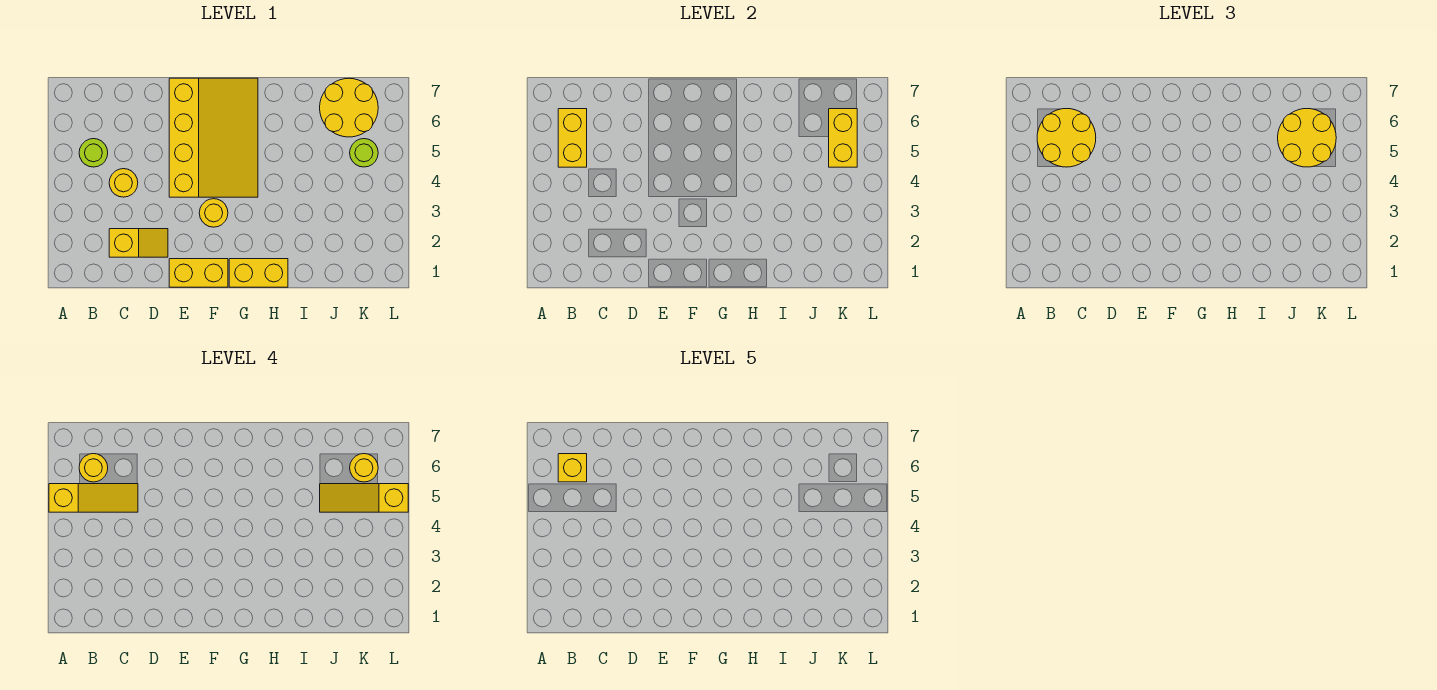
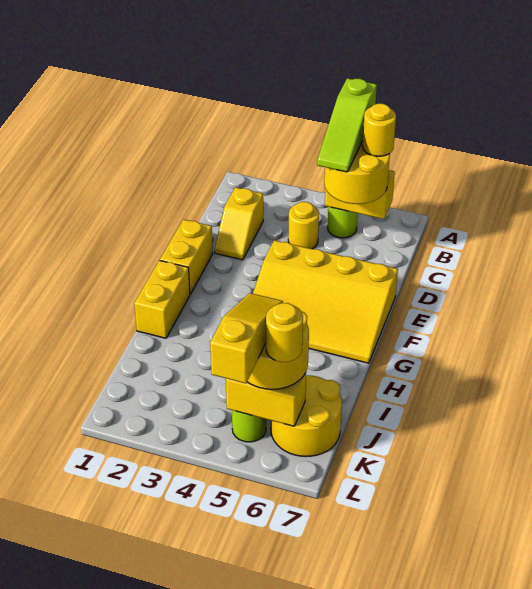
yellow slope A5:C5 level 4 top A -> lime slope A5:C5 level 4 top A
yellow brick B6 level 5 -> none
yellow round brick F3 level 1 -> none

